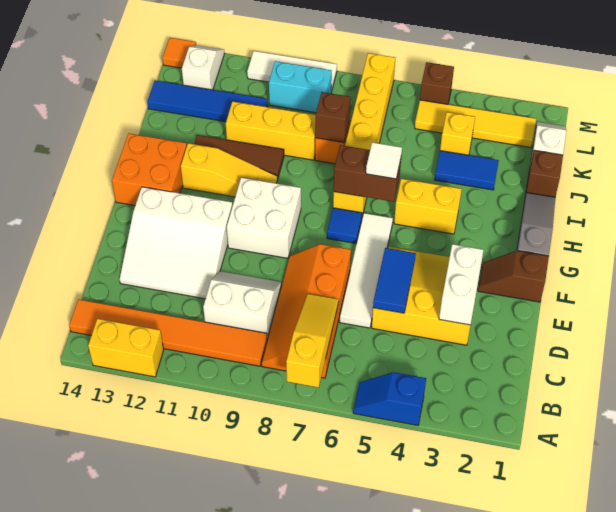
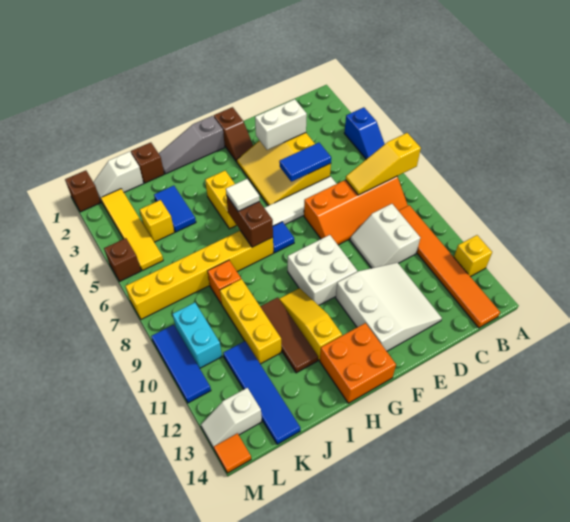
yellow brick A12:A13 level 1 -> yellow brick A12 level 1
brown brick J8 level 2 -> brown brick M1 level 1
white tile M9:M11 level 1 -> blue tile M9:M11 level 1

